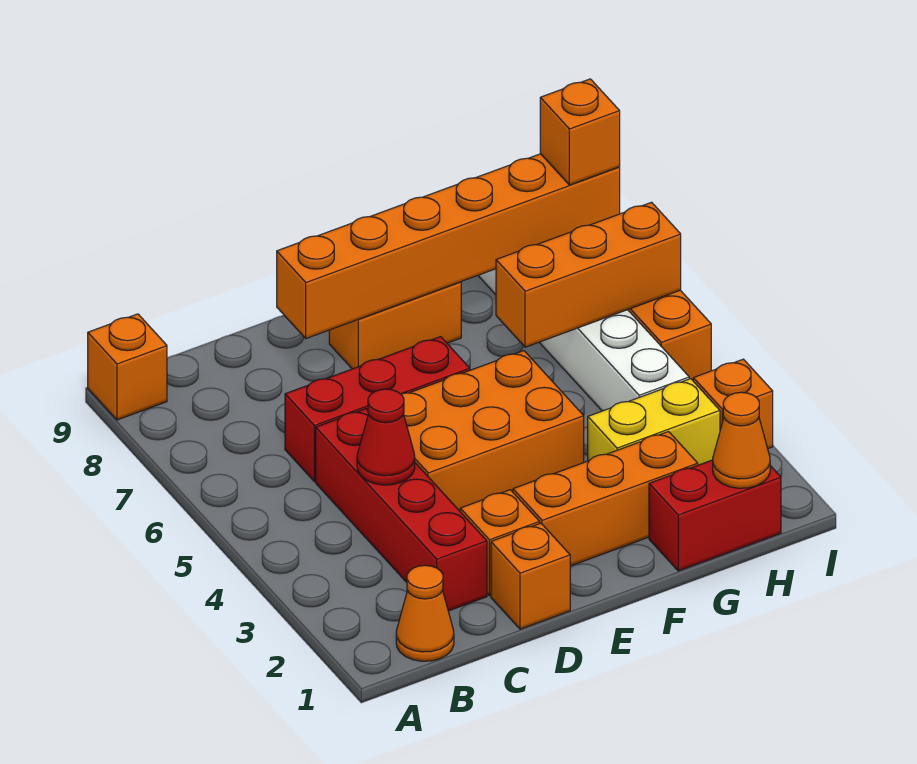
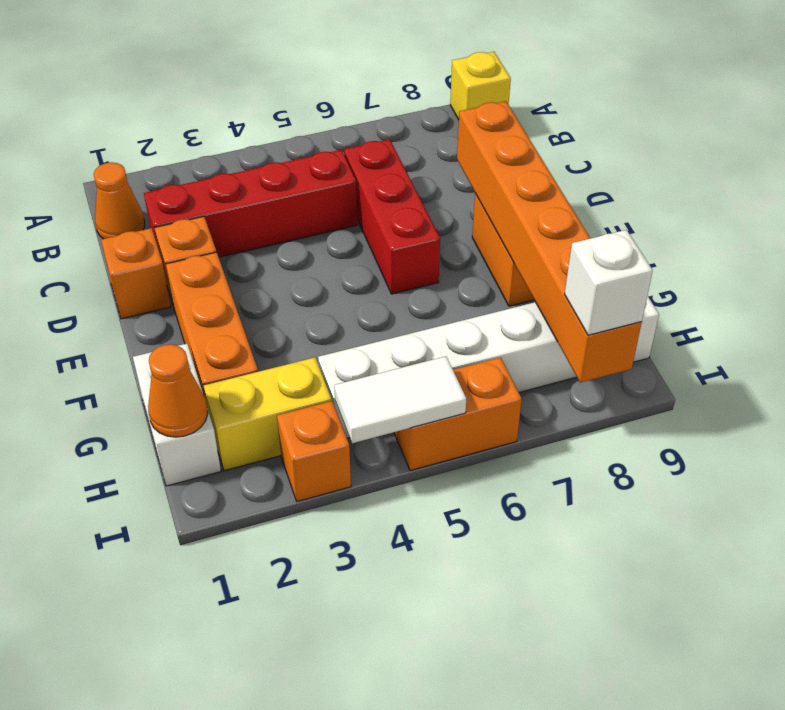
orange brick A9 level 1 -> yellow brick A9 level 1
red cone C4 level 2 -> none
orange brick D4:F5 level 1 -> none
red brick G1:H1 level 1 -> white brick G1:H1 level 1
yellow brick G3:H3 level 1 -> yellow brick H2:H3 level 1
orange brick G6:I6 level 2 -> none
none -> white tile I4:I5 level 2
orange brick I8 level 3 -> white brick I8 level 3

